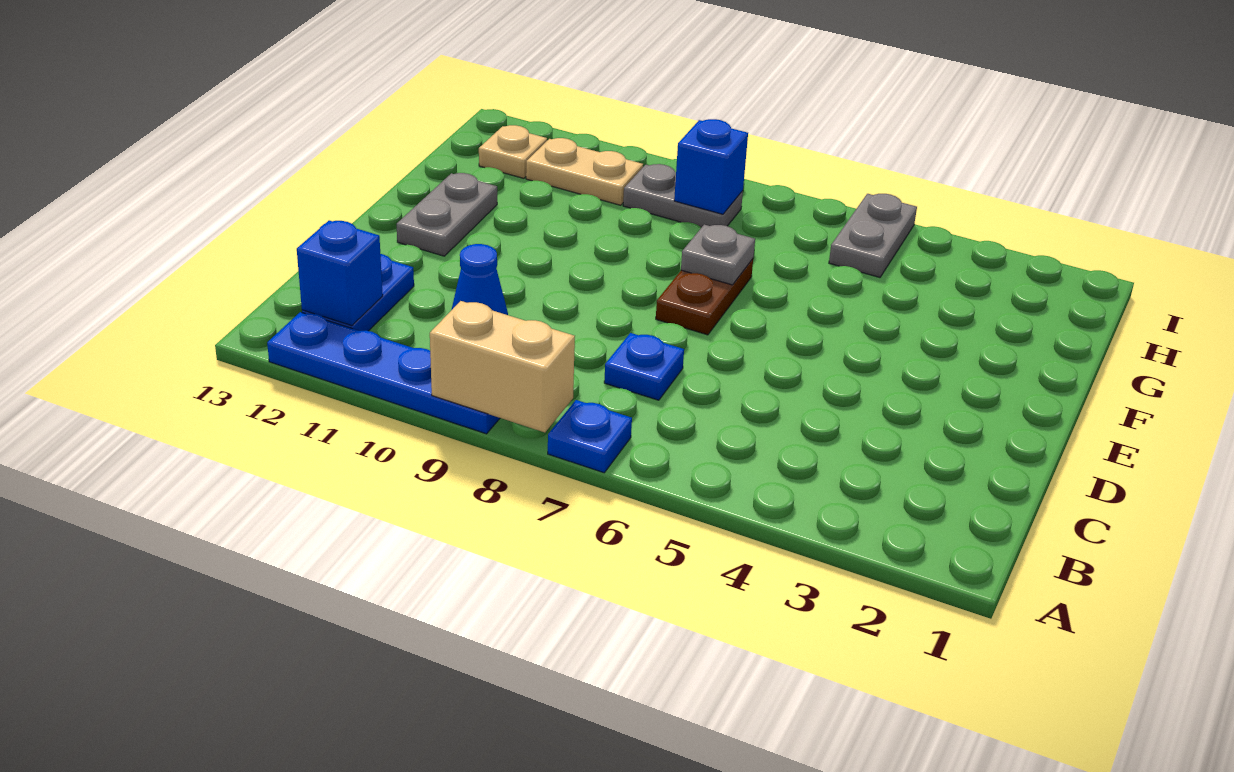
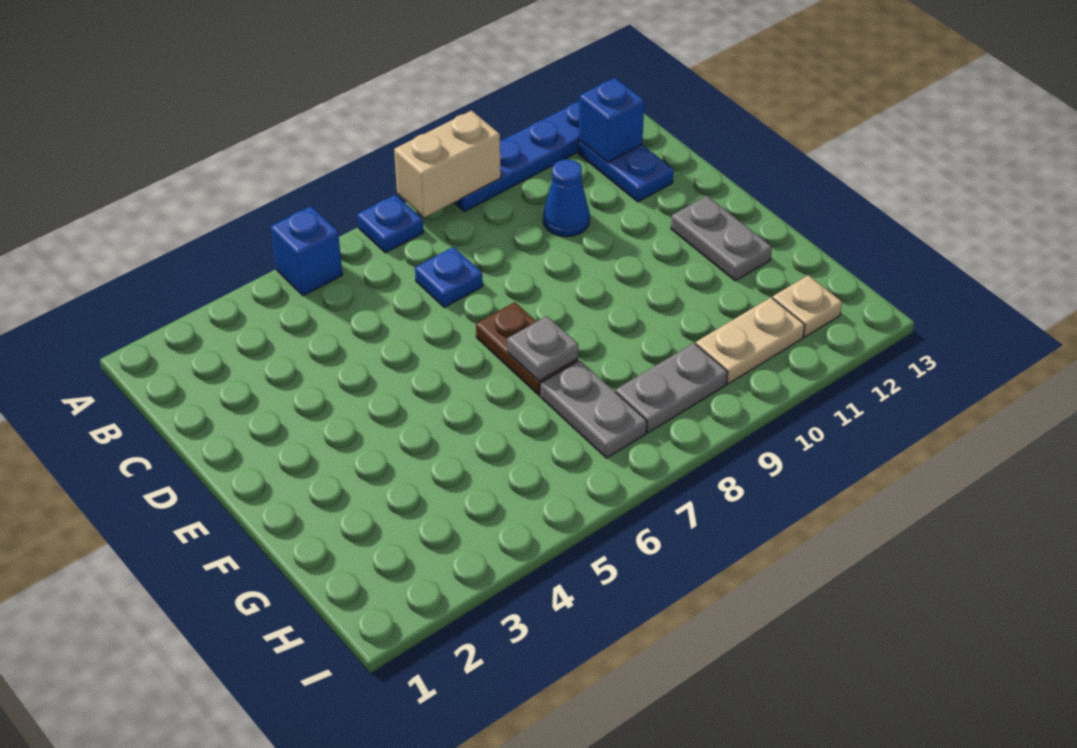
grey plate H5:I5 level 1 -> grey plate G7:H7 level 1
blue brick H8 level 2 -> blue brick A5 level 1

